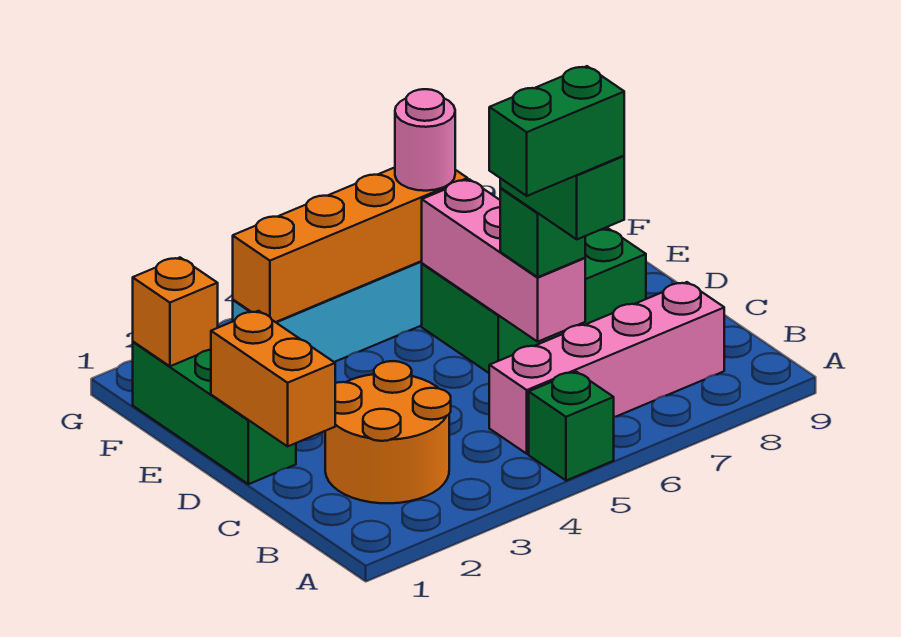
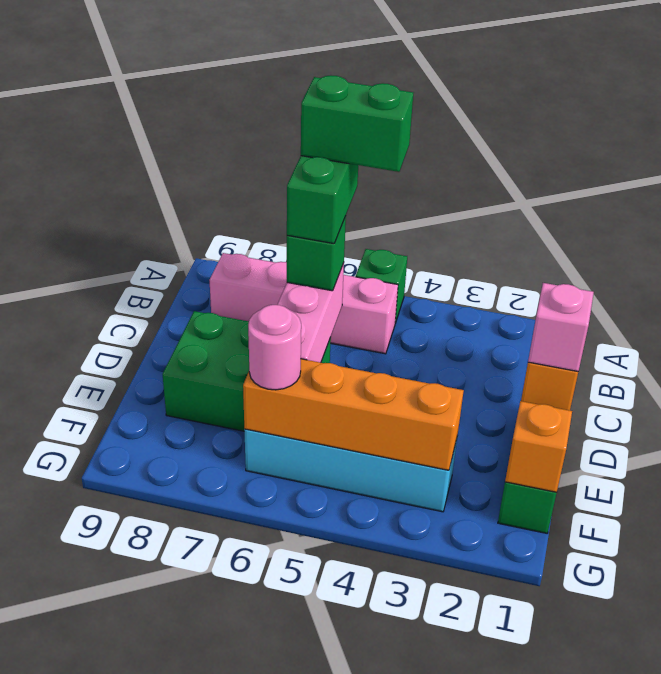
orange round brick B2:C3 level 1 -> none
none -> pink brick D1 level 3

